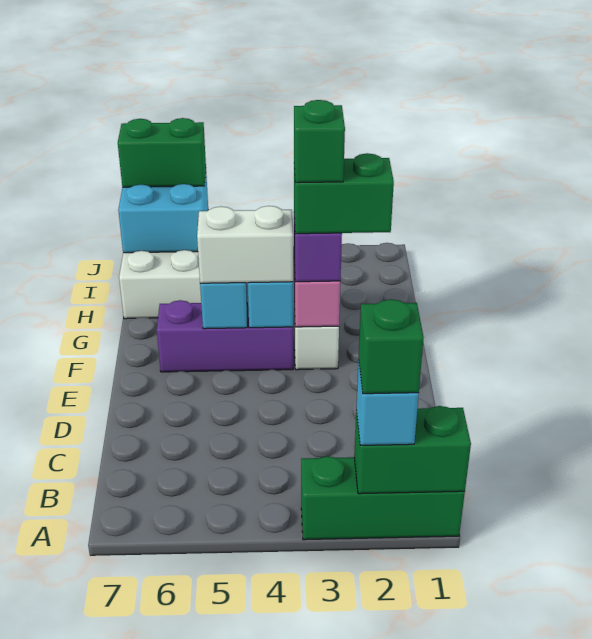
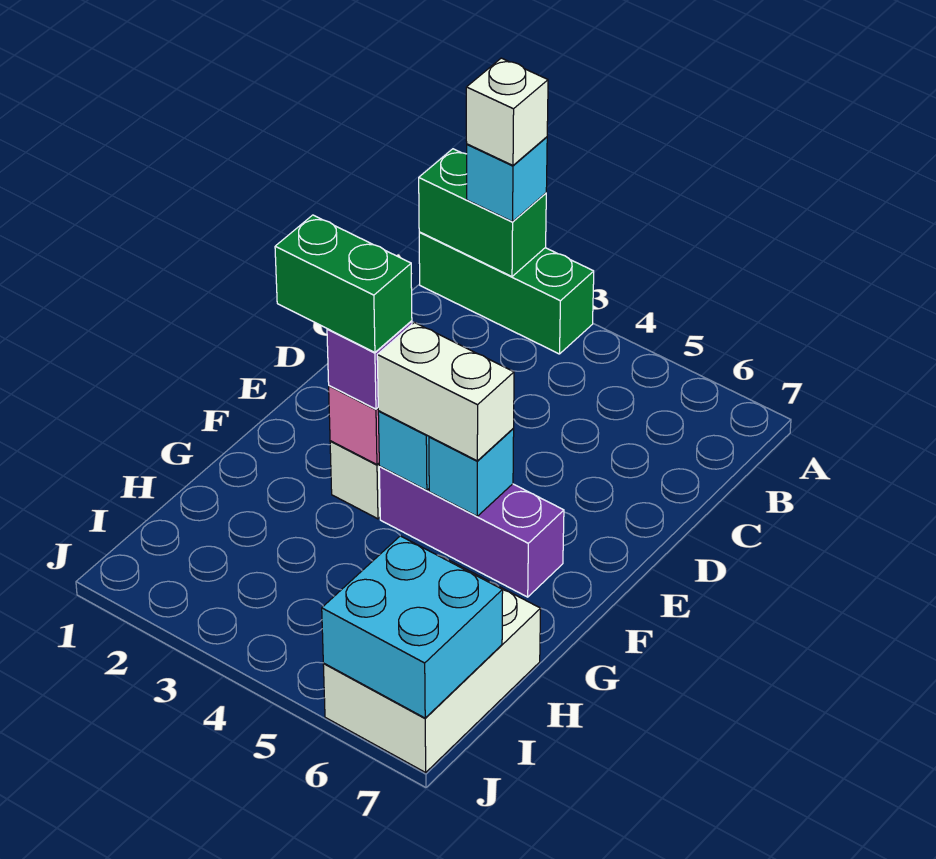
green brick A2 level 4 -> white brick A2 level 4
green brick F3 level 5 -> none
green brick J6:J7 level 3 -> none

